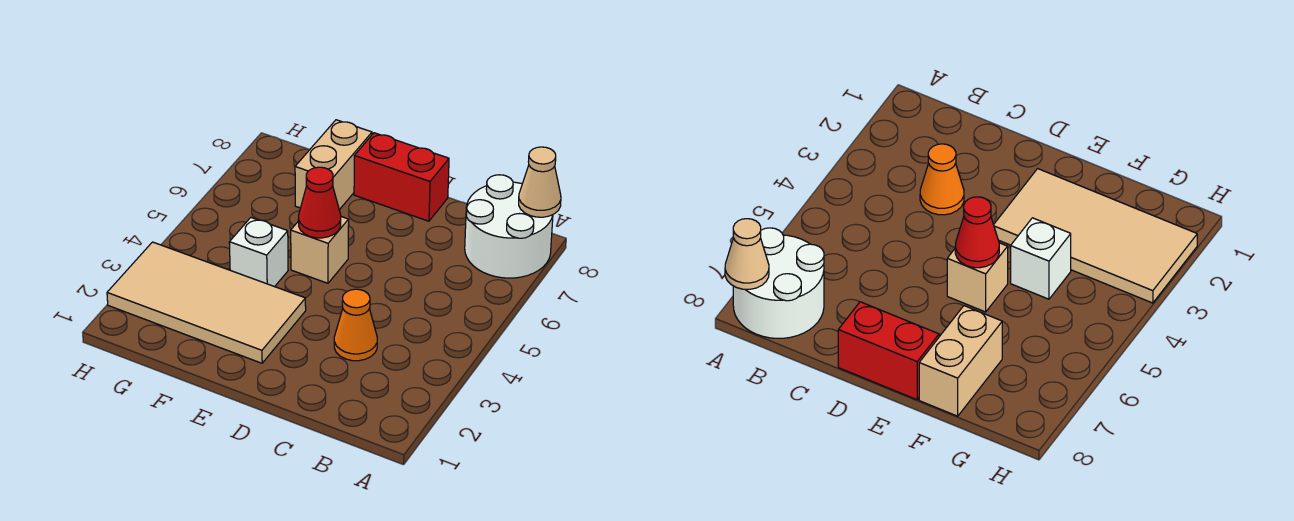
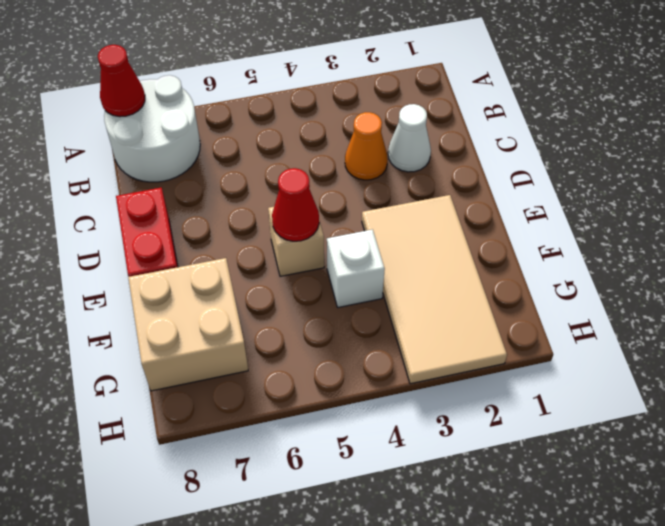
tan cone A8 level 2 -> red cone A8 level 2
none -> white cone C2 level 1
tan brick F7:F8 level 1 -> tan brick F7:G8 level 1

